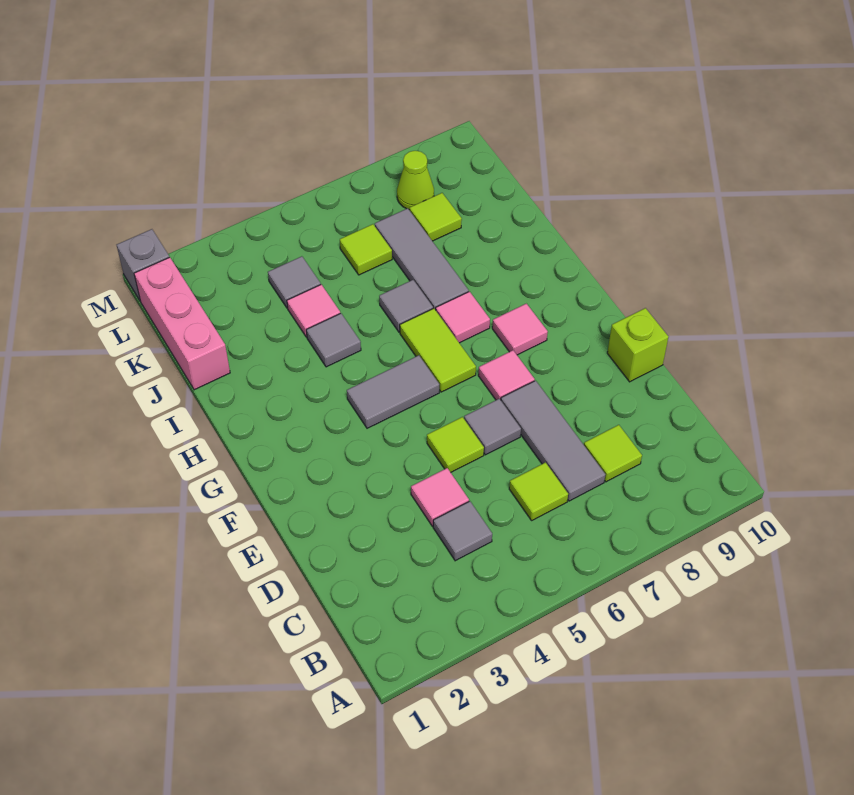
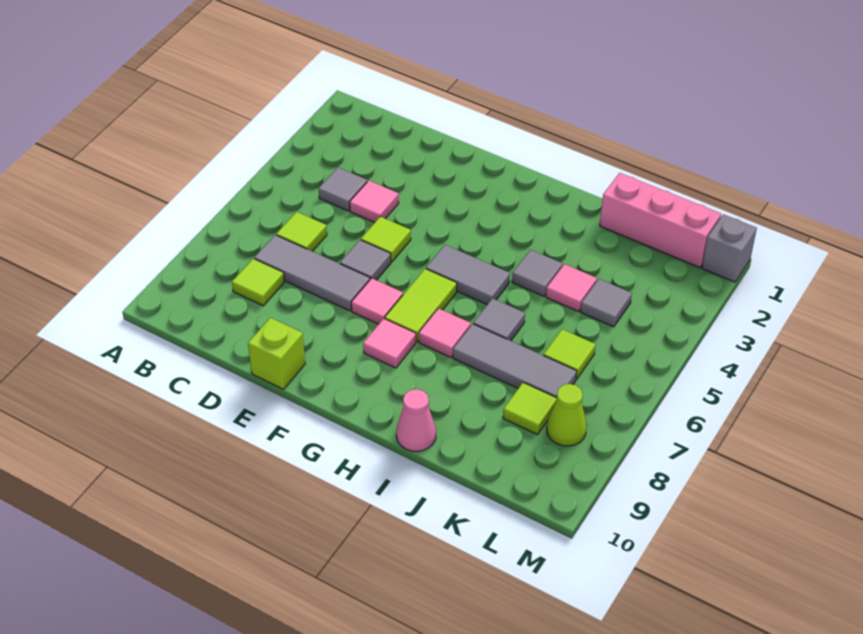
grey tile G4:G5 level 1 -> grey tile G5:H5 level 1
lime tile G6:H6 level 1 -> lime tile G6:G7 level 1
none -> pink cone I10 level 1

